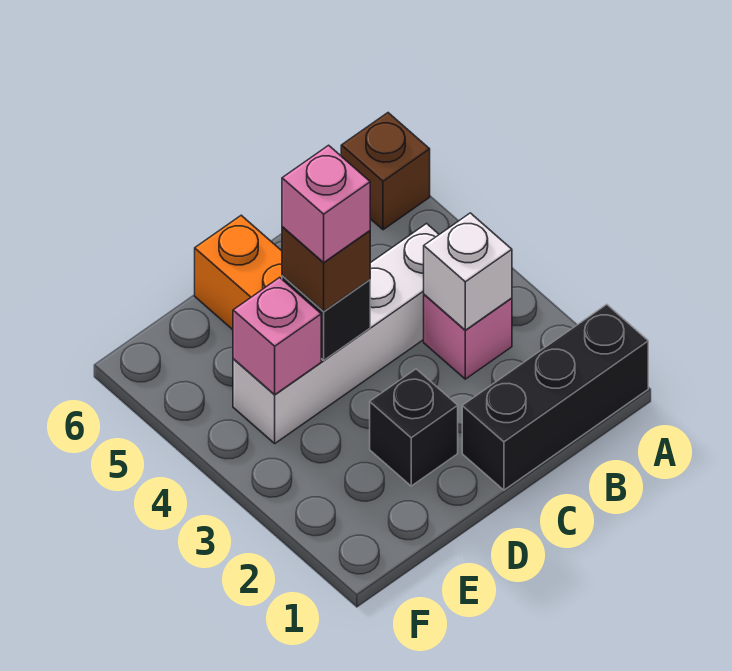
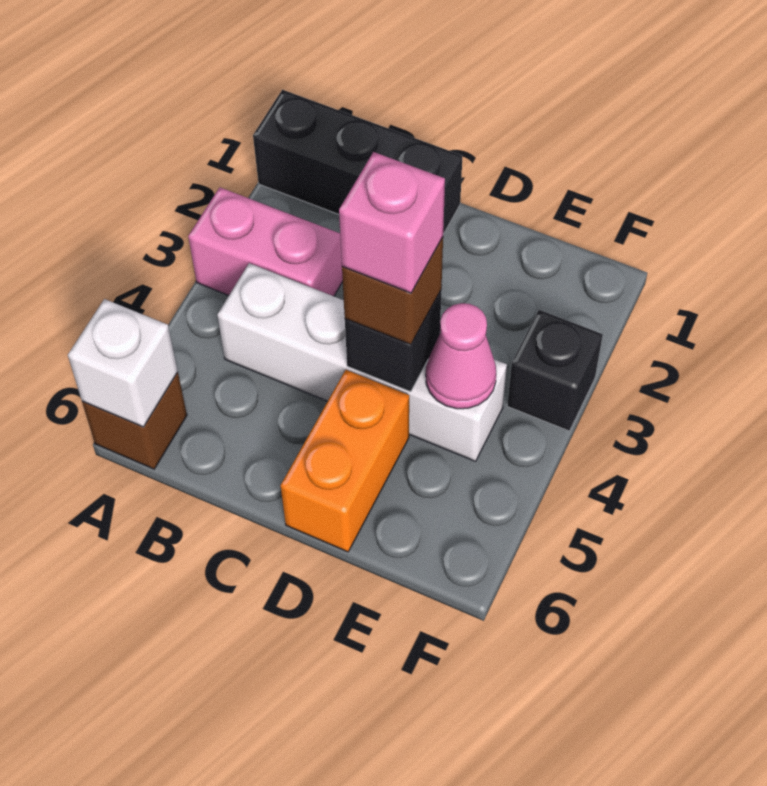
pink brick B3 level 1 -> pink brick A3:B3 level 1
white brick B3 level 2 -> white brick A6 level 2
black brick D2 level 1 -> black brick F3 level 1
pink brick E4 level 2 -> pink cone E4 level 2

